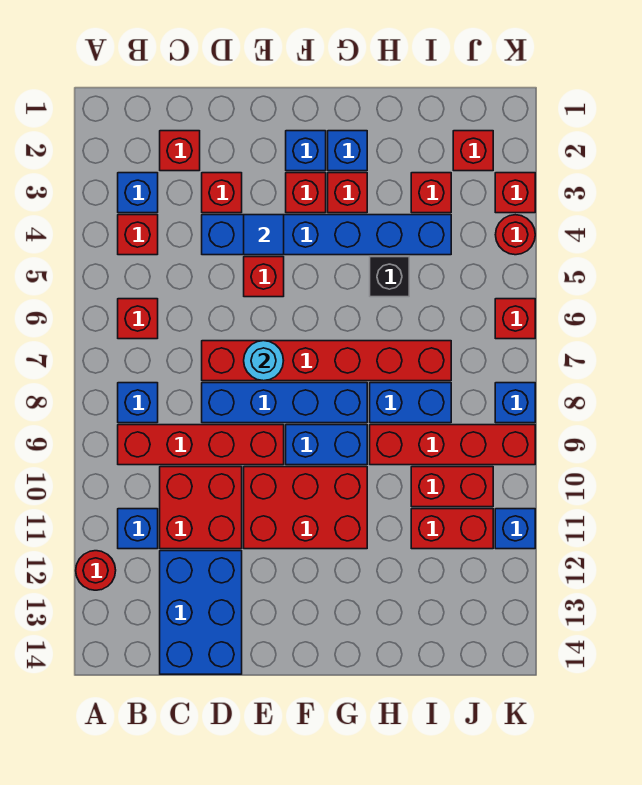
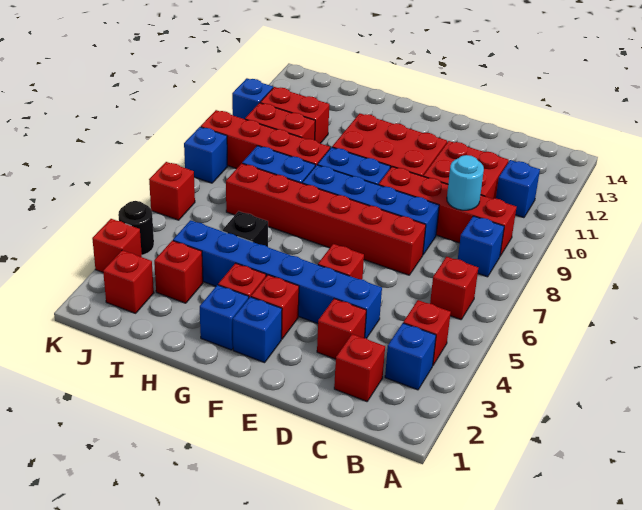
red round brick A12 level 1 -> none
blue brick C12:D14 level 1 -> none
blue tile E4 level 2 -> none
cyan round brick E7 level 2 -> cyan round brick C9 level 2
red round brick K4 level 1 -> black round brick K4 level 1

